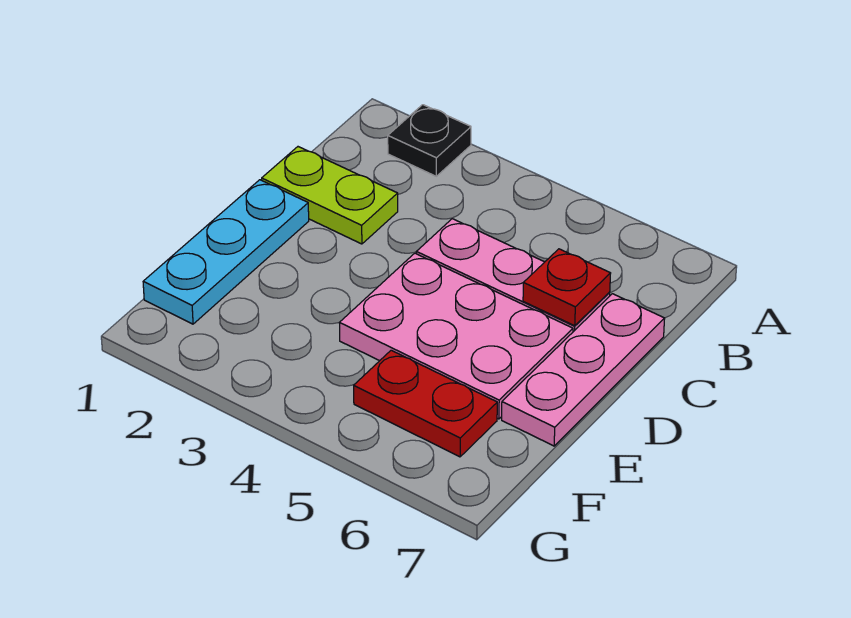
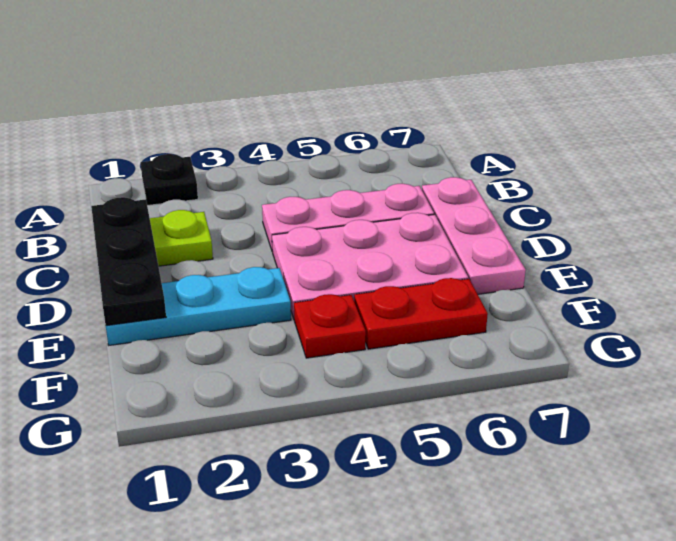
none -> black plate C1:E1 level 2
red plate C6 level 2 -> red plate F4 level 1
cyan plate D1:F1 level 1 -> cyan plate E1:E3 level 1

